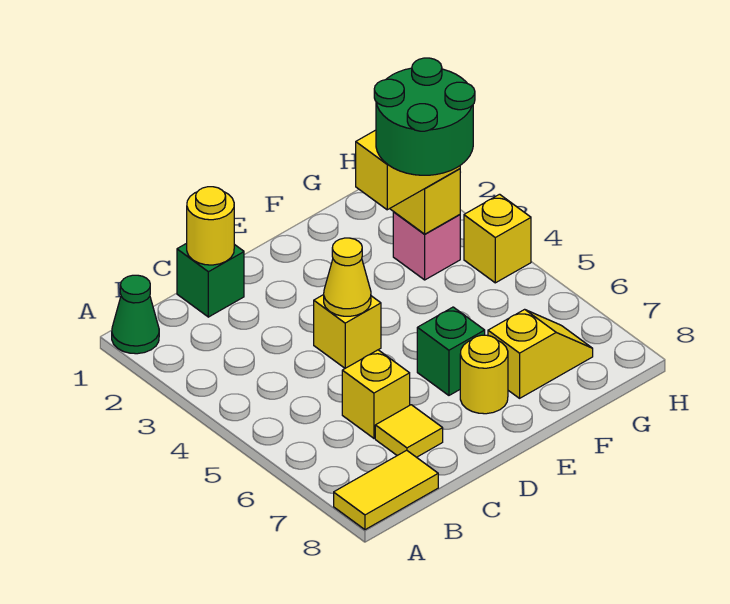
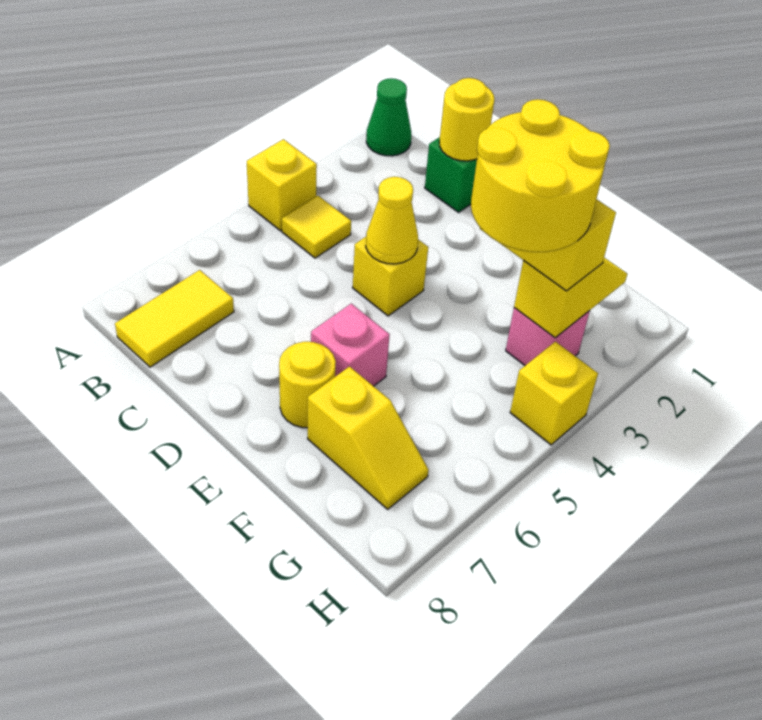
yellow tile A8:B8 level 1 -> yellow tile B7:B8 level 1
yellow brick C6 level 1 -> yellow brick A4 level 1
yellow tile C7 level 1 -> yellow tile B4 level 1
green brick E6 level 1 -> pink brick E6 level 1
green round brick F3:G4 level 4 -> yellow round brick F3:G4 level 4

